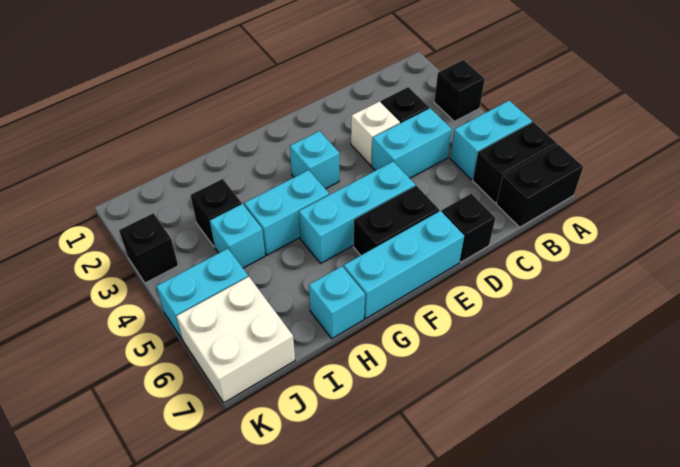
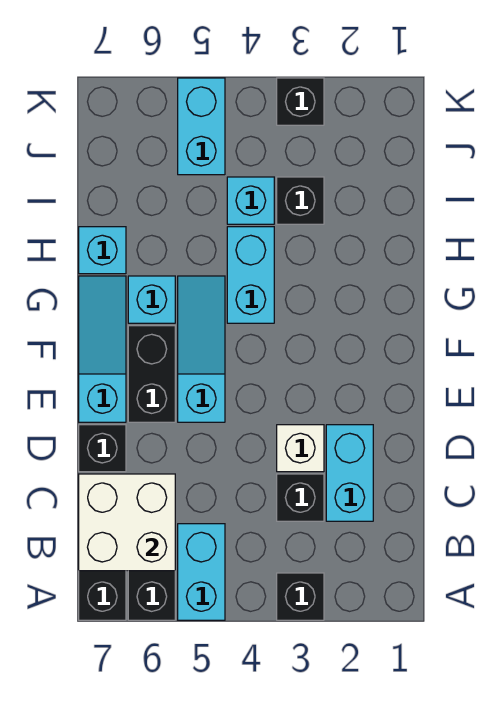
cyan brick C4:D4 level 1 -> cyan brick C2:D2 level 1
cyan brick E5:G5 level 1 -> cyan slope E5:G5 level 1 top E
cyan brick E7:G7 level 1 -> cyan slope E7:G7 level 1 top E
cyan brick F3 level 1 -> cyan brick G6 level 1
white brick J6:K7 level 1 -> white brick B6:C7 level 2

